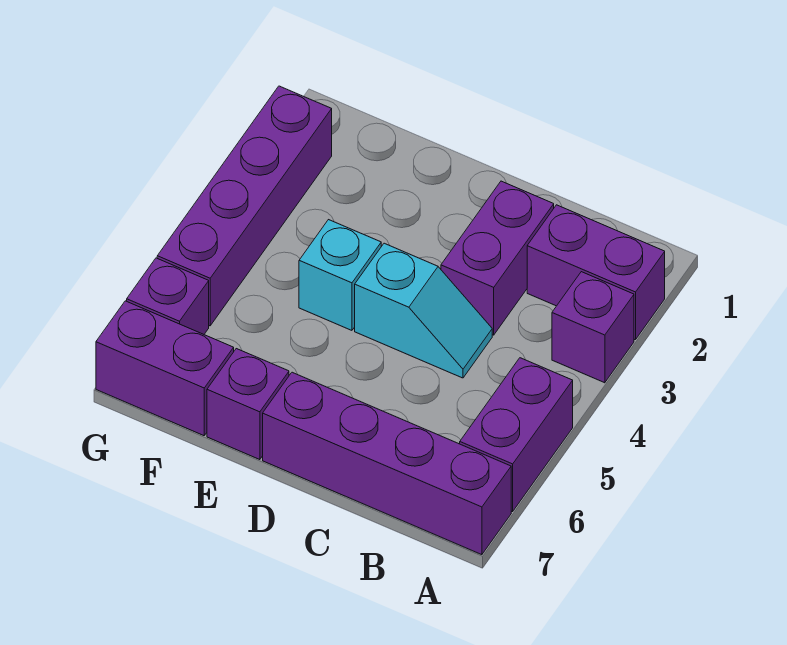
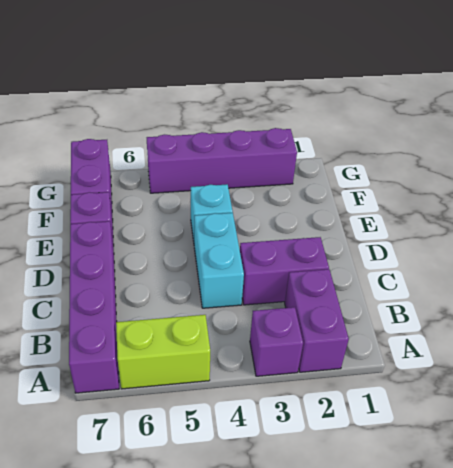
purple brick A5:A6 level 1 -> lime brick A5:A6 level 1
cyan slope C4:D4 level 1 top D -> cyan brick C4:D4 level 1
purple brick G6 level 1 -> none

